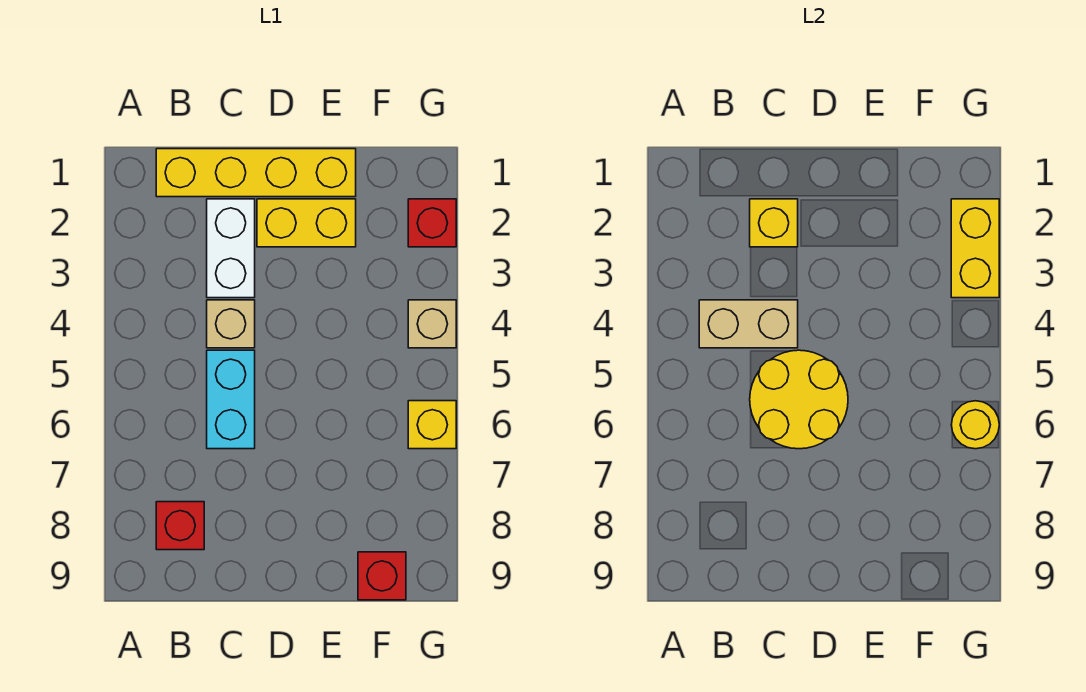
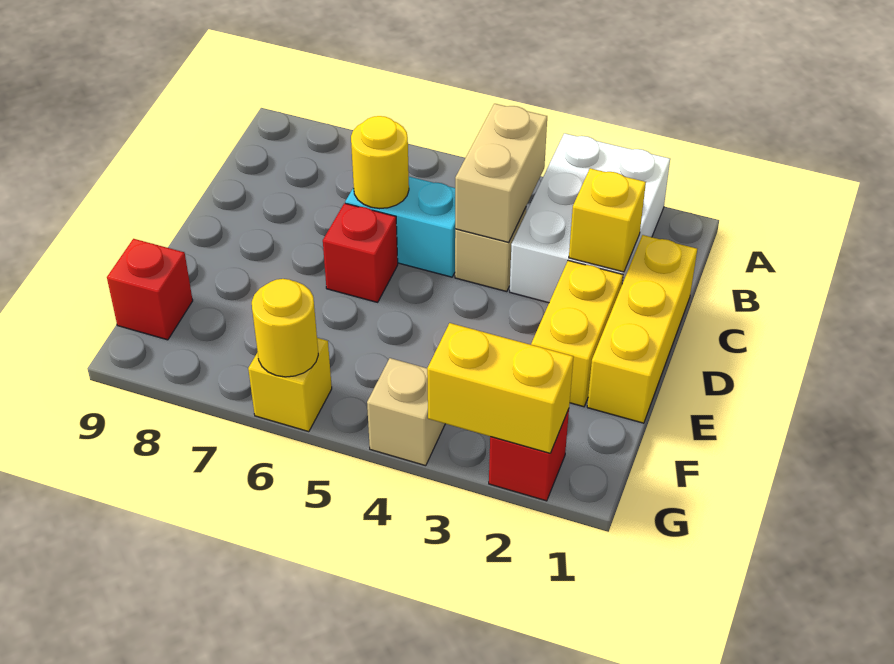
yellow brick B1:E1 level 1 -> yellow brick C1:E1 level 1
red brick B8 level 1 -> red brick D6 level 1
white brick C2:C3 level 1 -> white brick A2:C3 level 1
yellow round brick C5:D6 level 2 -> yellow round brick C6 level 2

